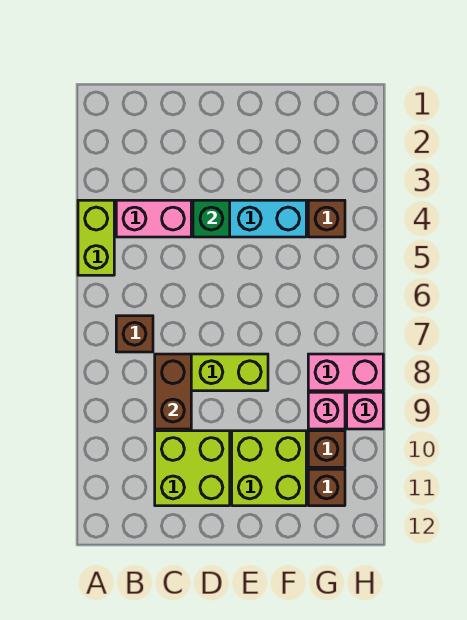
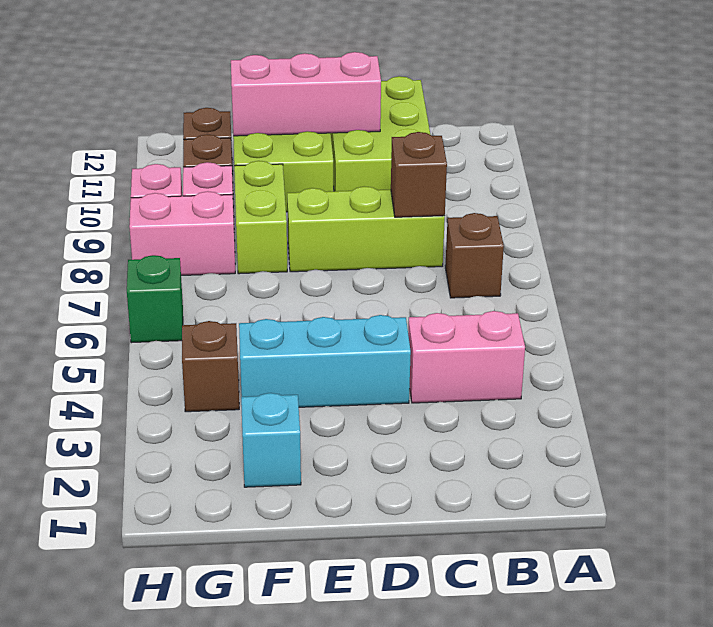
lime brick A4:A5 level 1 -> lime brick F8:F9 level 1
brown brick C8:C9 level 2 -> brown brick C8 level 2
lime brick C10:D11 level 1 -> lime brick C10:D12 level 1
green brick D4 level 2 -> green brick H6 level 1
none -> pink brick D11:F11 level 2
none -> cyan brick F2 level 1

